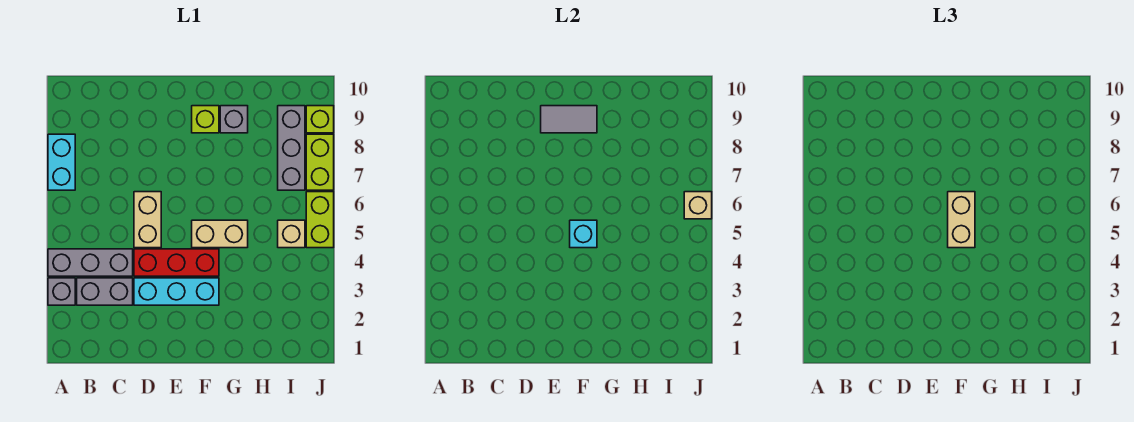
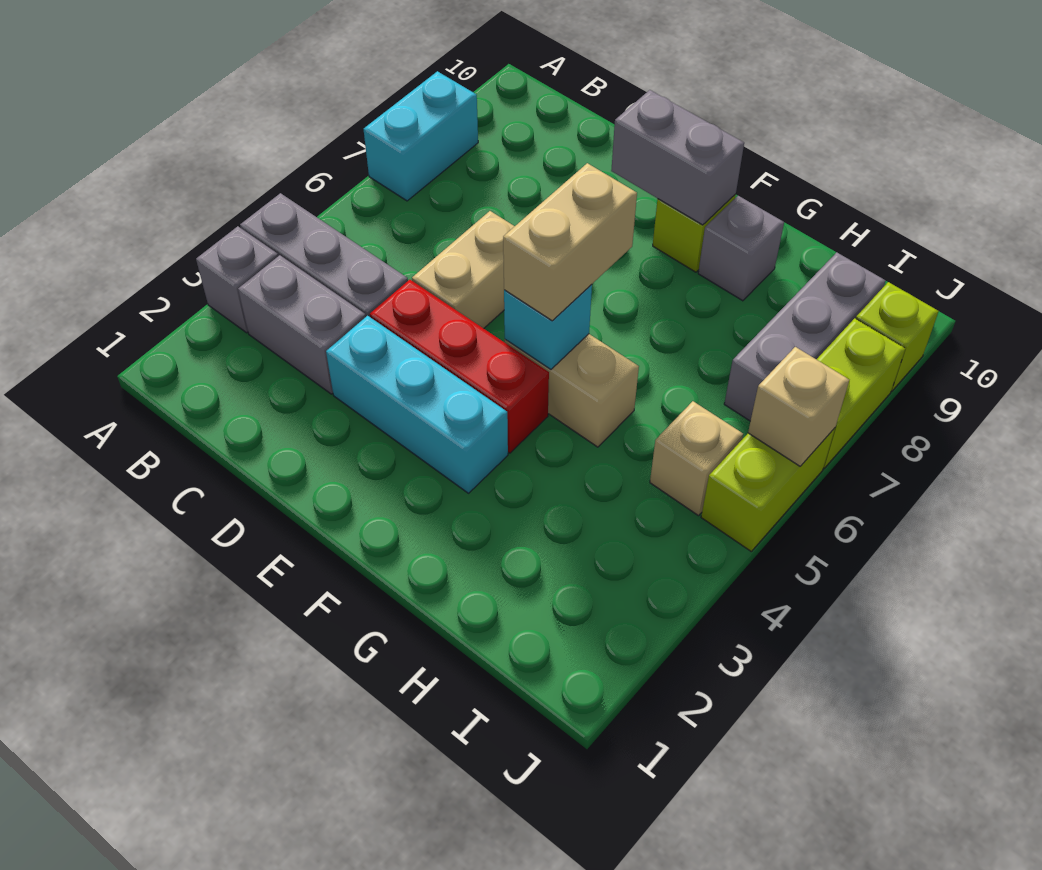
grey tile E9:F9 level 2 -> grey brick E9:F9 level 2

